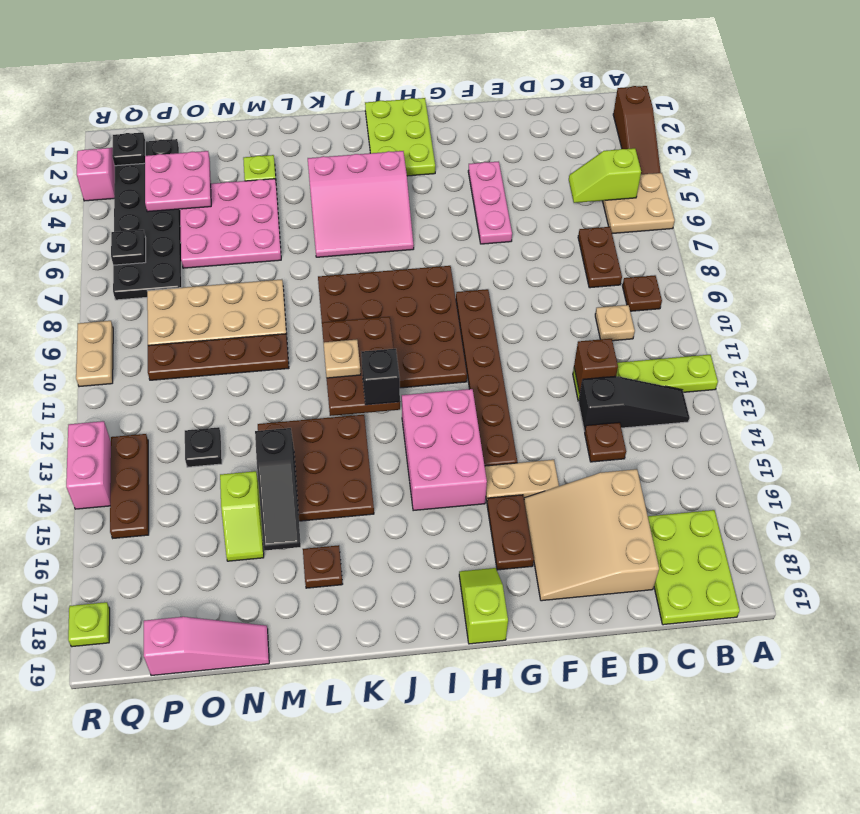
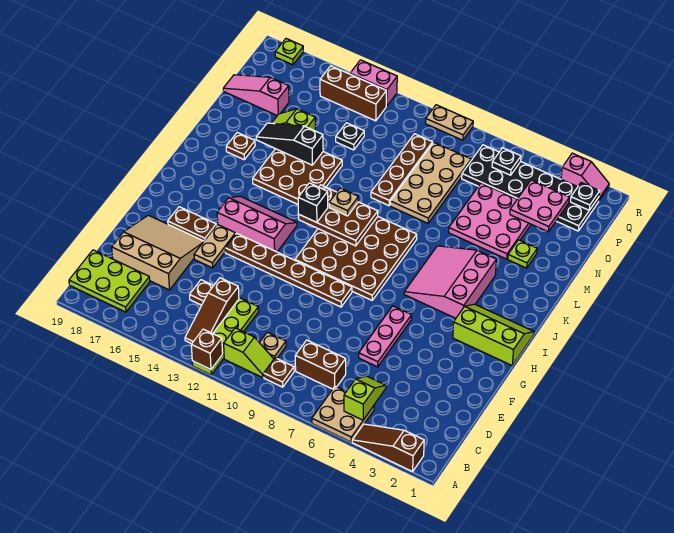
black slope B13:D13 level 1 top D -> brown slope B13:D13 level 1 top D
brown plate C7:C8 level 1 -> brown brick C7:C8 level 1
brown brick D12 level 2 -> brown brick A12 level 2
pink plate F4:F6 level 1 -> pink plate E6:G6 level 1
lime plate H1:I3 level 1 -> lime slope H1:I3 level 1 top H
pink brick H13:I15 level 1 -> pink slope H13:I15 level 1 top H
lime slope H18:H19 level 1 top 19 -> lime slope B10:B11 level 1 top 11
pink slope N19:P19 level 1 top P -> pink slope O17:O19 level 1 top 17
brown plate Q13:Q15 level 1 -> brown brick Q13:Q15 level 1

